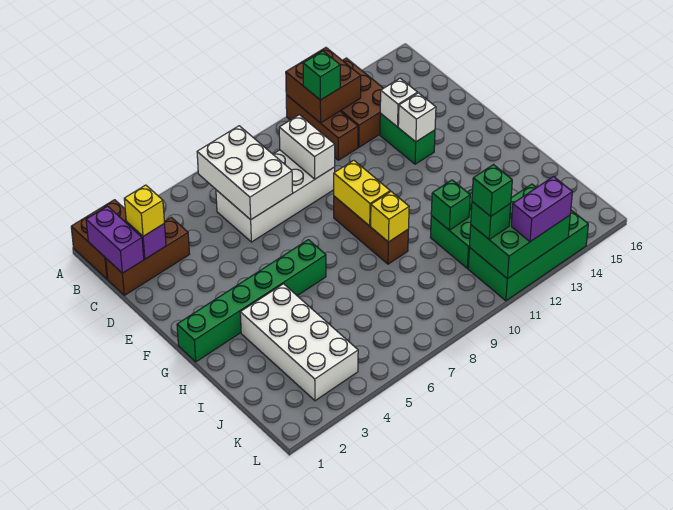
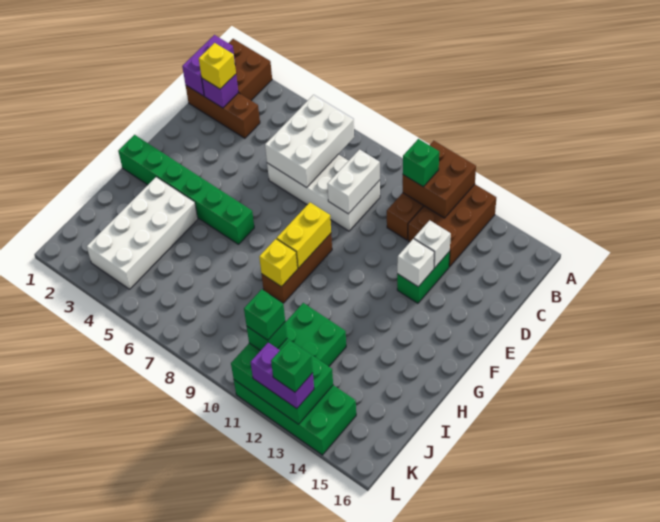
green brick I11 level 2 -> green brick L13 level 4

